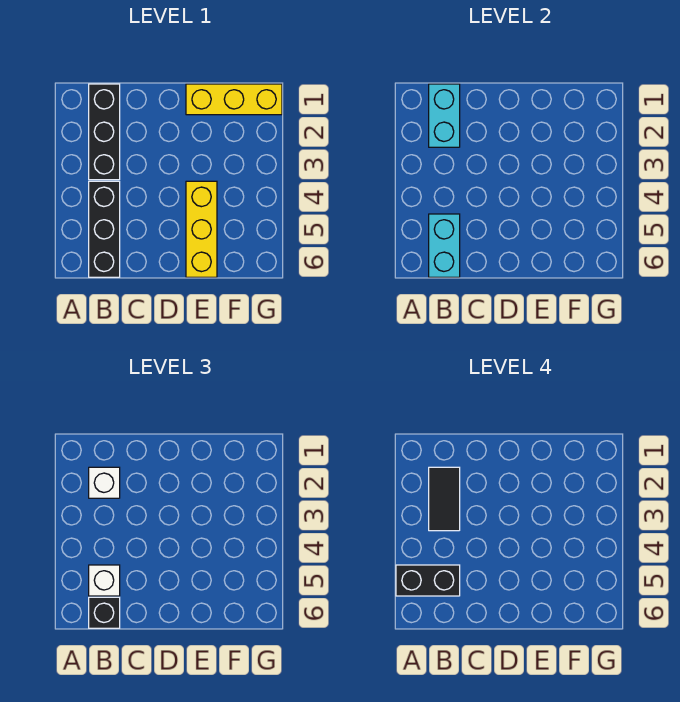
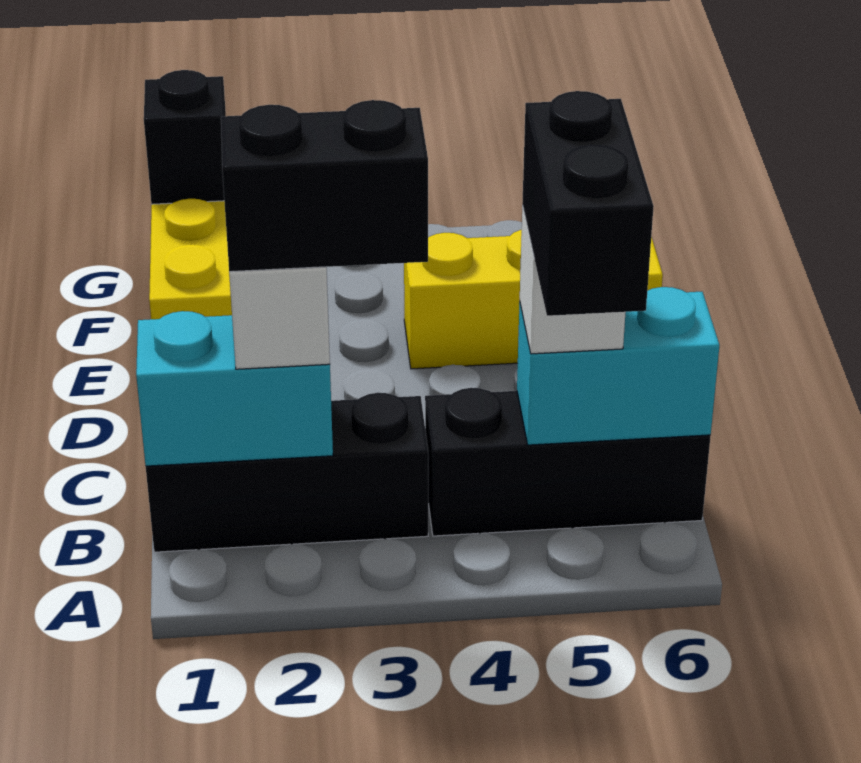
black tile B2:B3 level 4 -> black brick B2:B3 level 4
black brick B6 level 3 -> black brick G1 level 2

